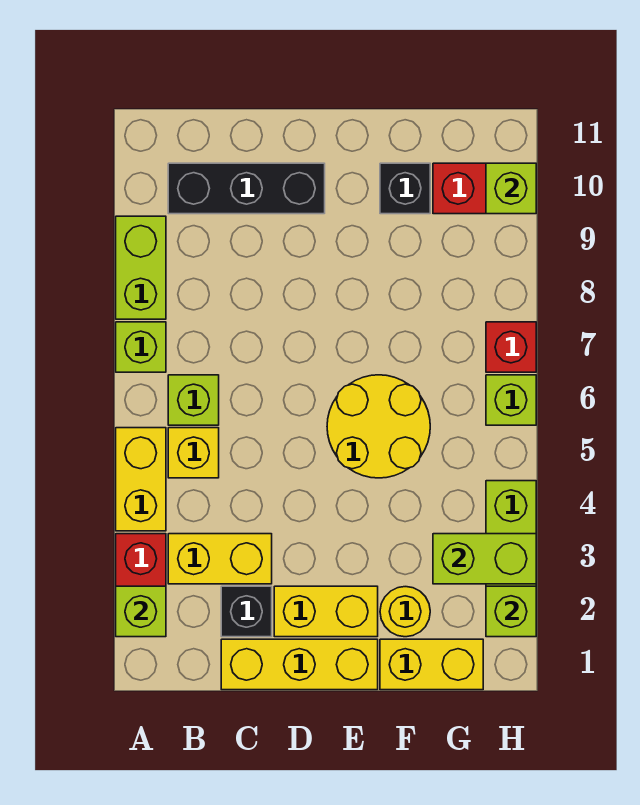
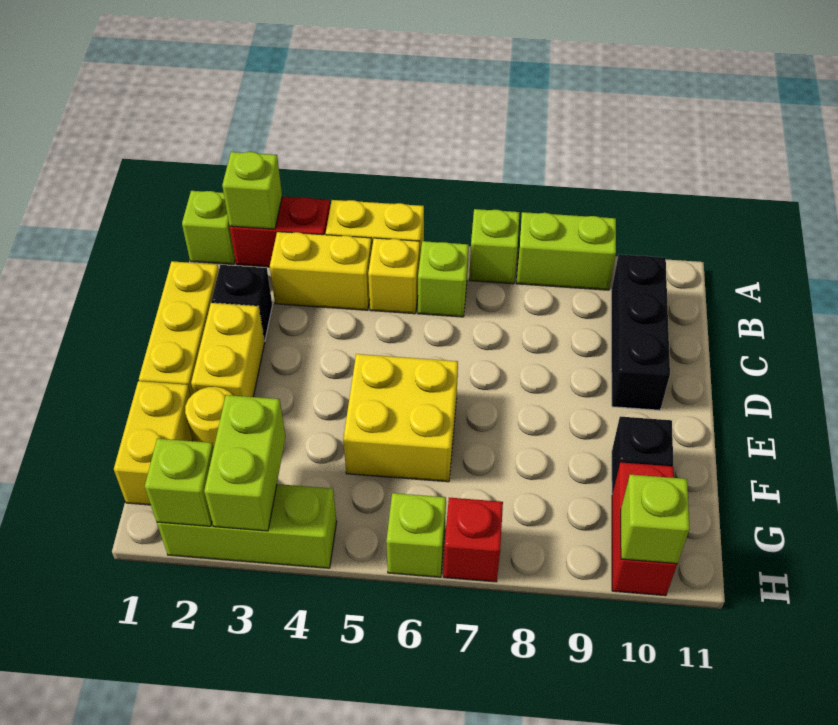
none -> lime brick A1 level 1
yellow brick B3:C3 level 1 -> yellow brick B3:B4 level 1
yellow round brick E5:F6 level 1 -> yellow brick E5:F6 level 1

